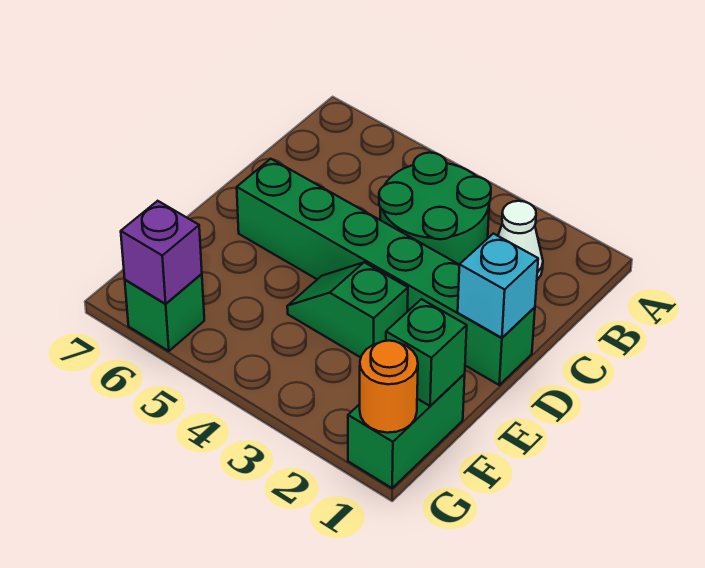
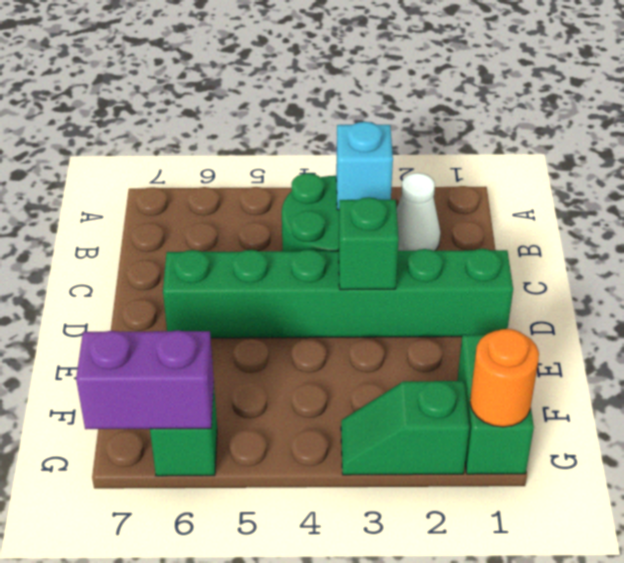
cyan brick D1 level 2 -> cyan brick B3 level 2
green slope E3:E4 level 1 top 3 -> green slope G2:G3 level 1 top 2
green brick F1 level 2 -> green brick D3 level 2
purple brick G6 level 2 -> purple brick G6:G7 level 2

